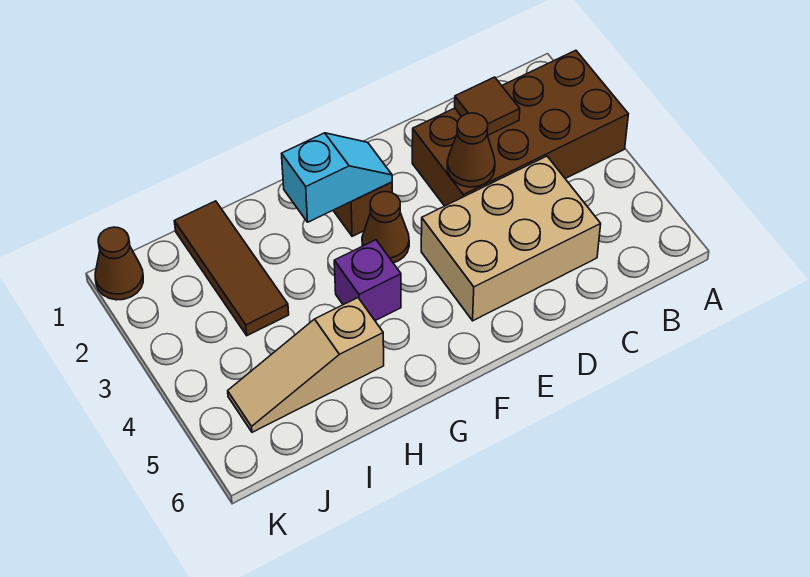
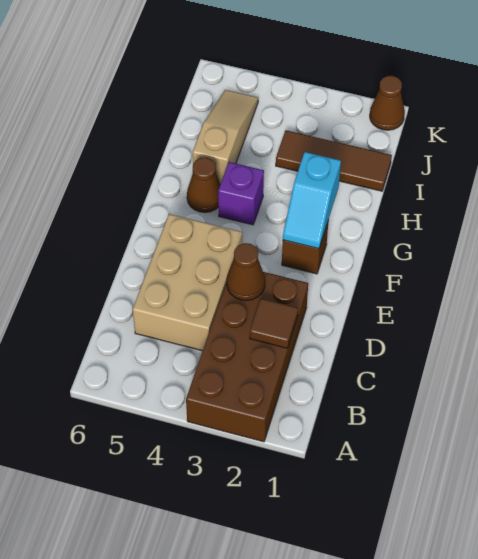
brown cone F3 level 1 -> brown cone G5 level 1

